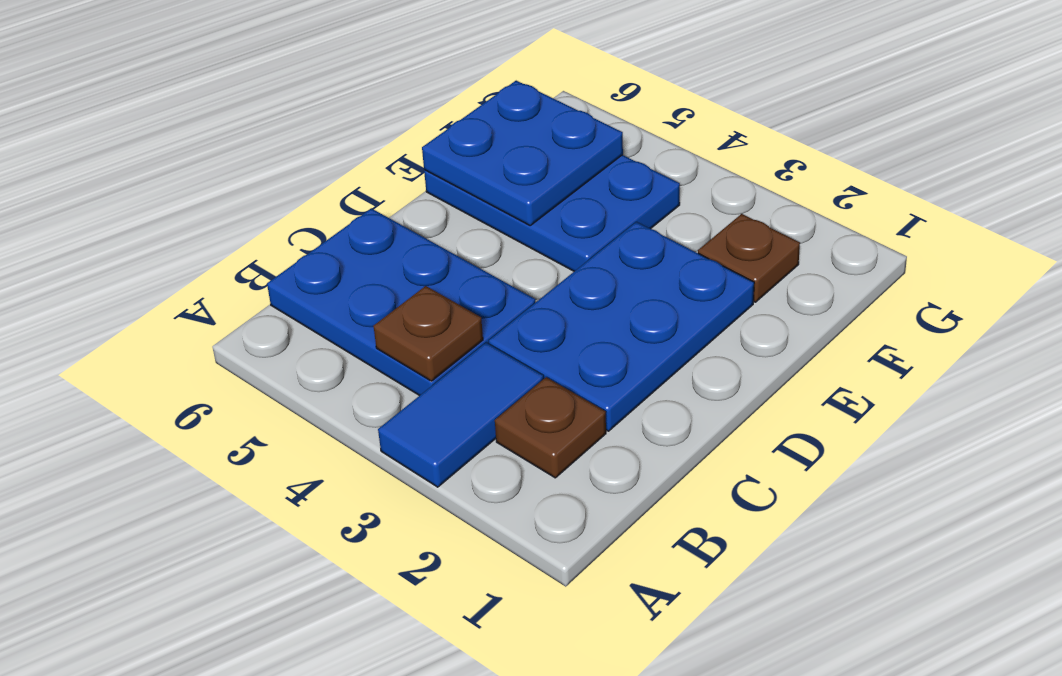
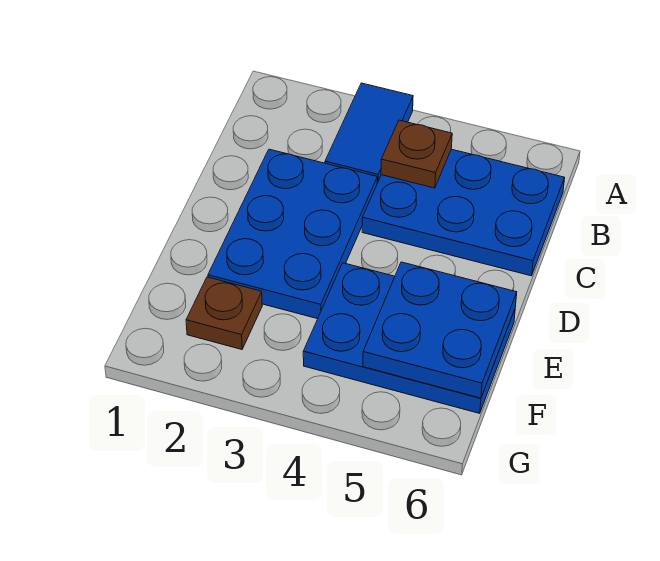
brown plate B2 level 1 -> none

